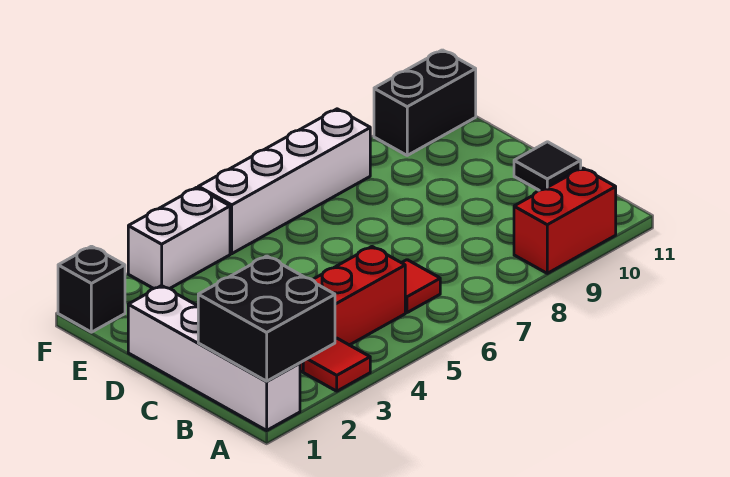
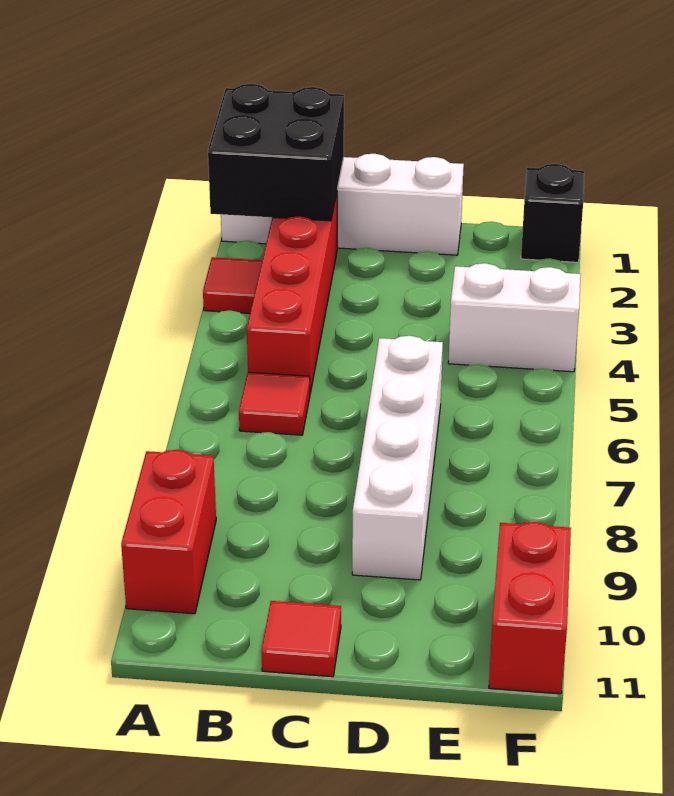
black tile C11 level 1 -> red tile C11 level 1
white brick F3:F4 level 1 -> white brick E4:F4 level 1
white brick F5:F8 level 1 -> white brick D6:D9 level 1
black brick F10:F11 level 1 -> red brick F10:F11 level 1

